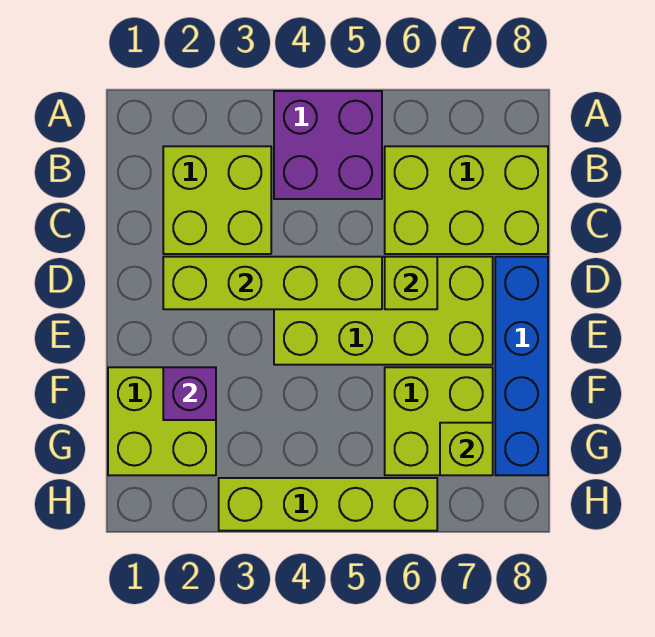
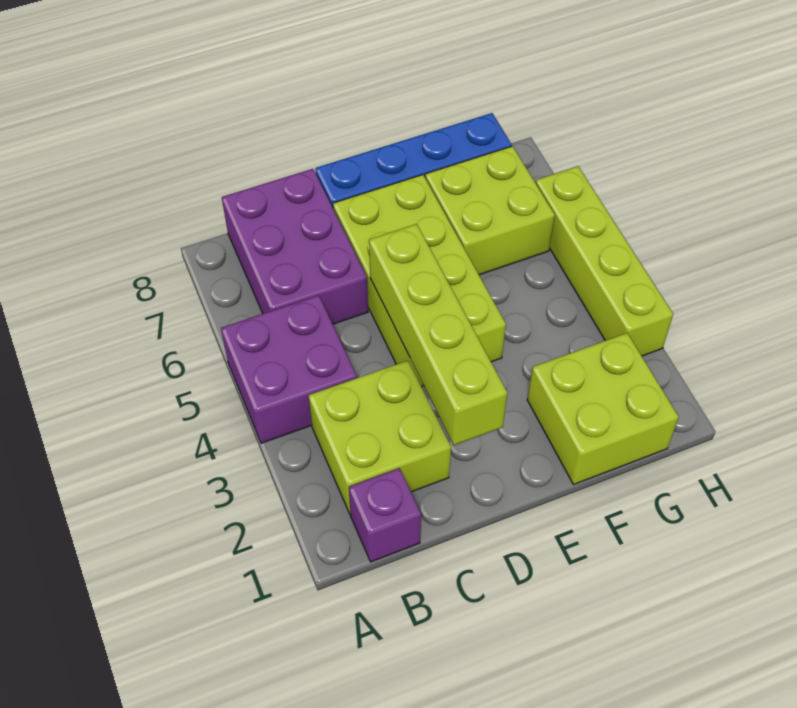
lime brick B6:C8 level 1 -> purple brick B6:C8 level 1
lime brick D6 level 2 -> none
purple brick F2 level 2 -> purple brick B1 level 1
lime brick G7 level 2 -> none

